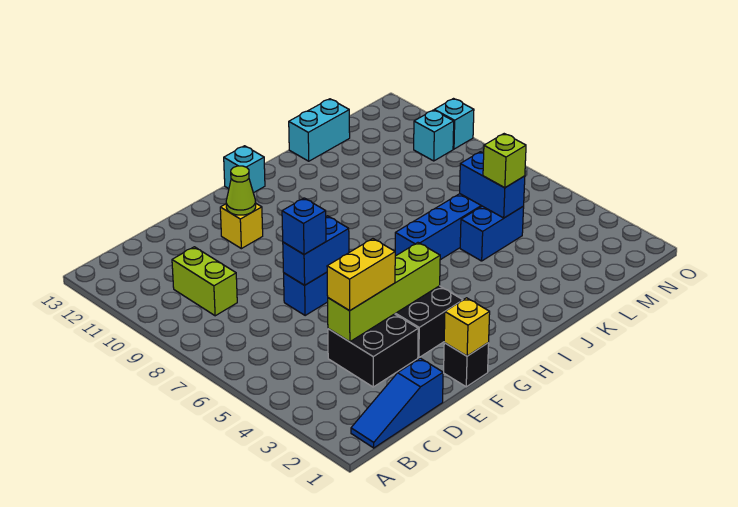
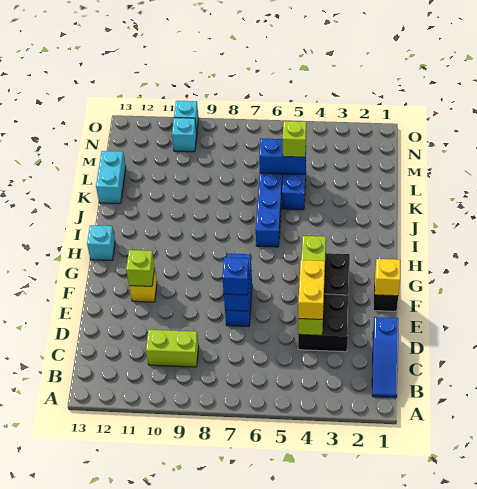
lime cone F11 level 2 -> lime brick F11 level 2

